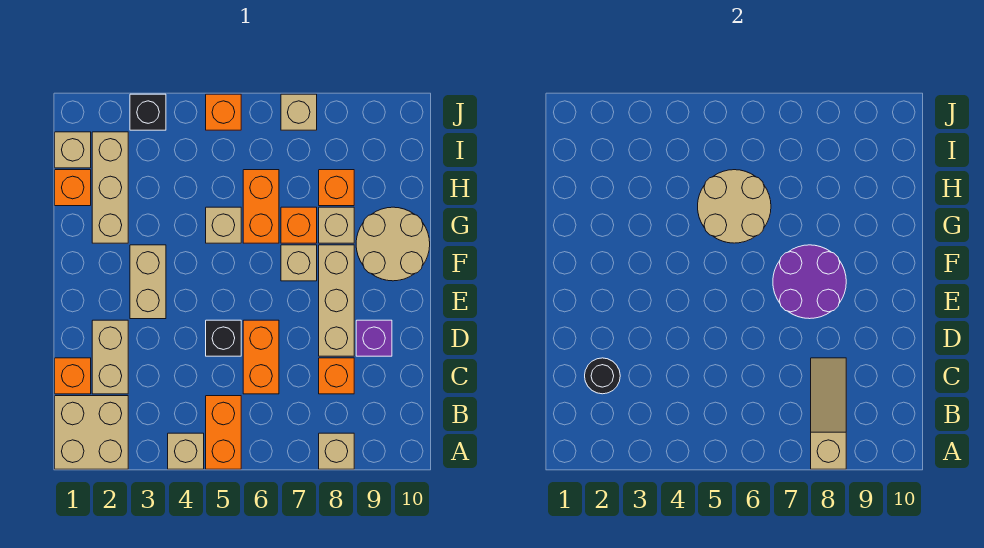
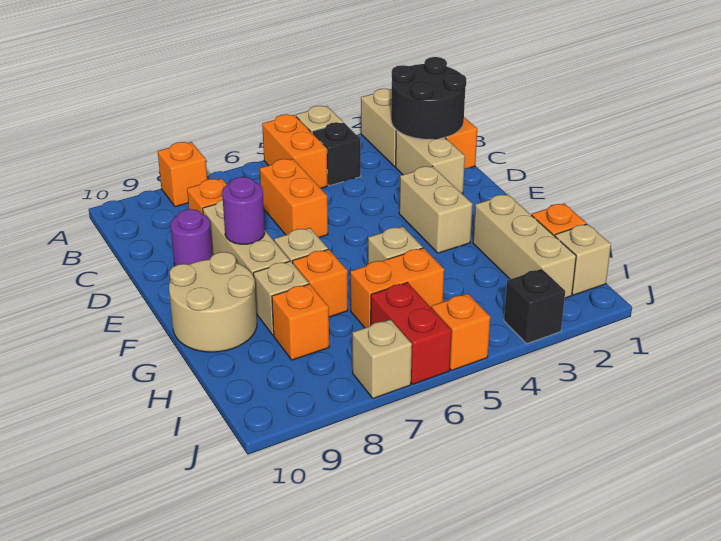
tan brick A8 level 1 -> orange brick A8 level 1
tan slope A8:C8 level 2 top A -> none
black round brick C2 level 2 -> black round brick B1:C2 level 2
black brick D5 level 1 -> black brick B4 level 1
purple brick D9 level 1 -> purple round brick D9 level 1
purple round brick E7:F8 level 2 -> purple round brick E8 level 2
tan round brick G5:H6 level 2 -> none
orange brick G6:H6 level 1 -> orange brick H5:H6 level 1
none -> red brick I6:J6 level 1

